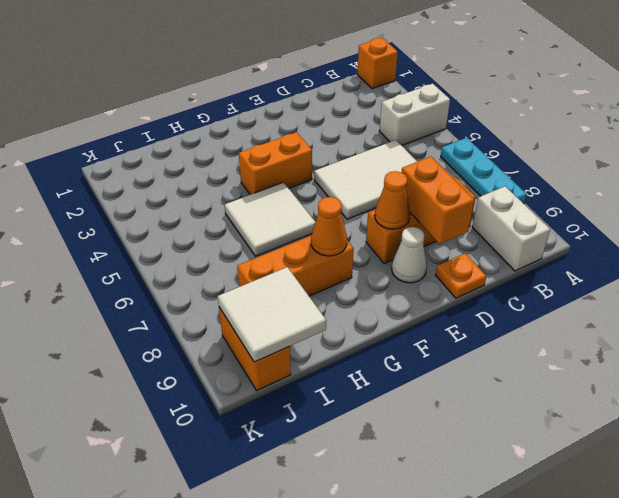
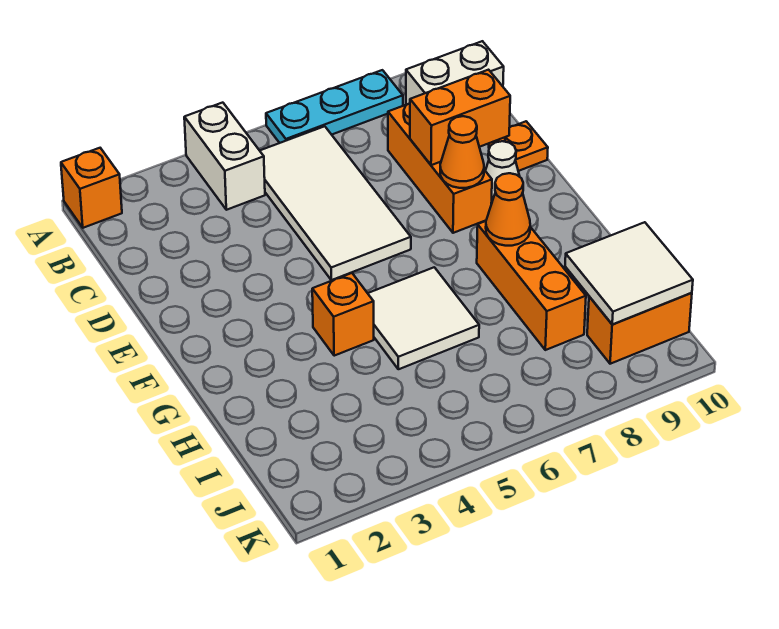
white tile C5:E6 level 1 -> white tile B5:E6 level 1
orange brick F4:G4 level 1 -> orange brick G4 level 1

